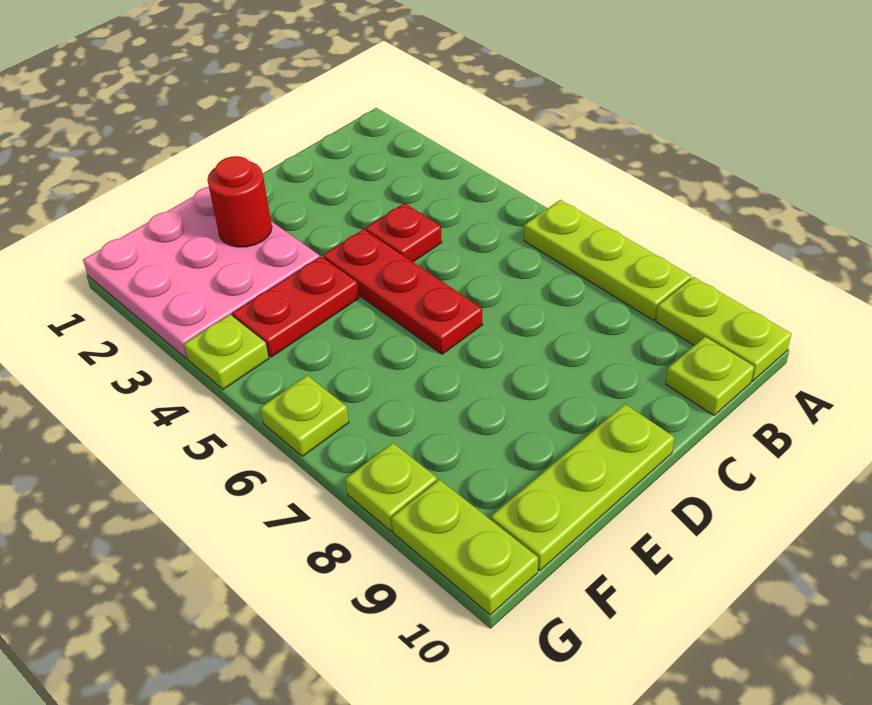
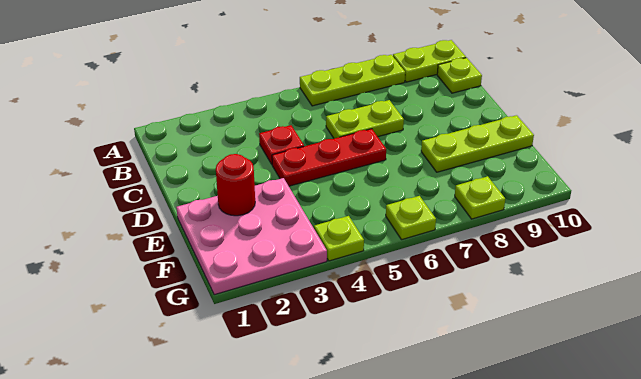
lime plate D10:F10 level 1 -> lime plate E8:E10 level 1
red plate E4:F4 level 1 -> none
lime plate G9:G10 level 1 -> lime plate C6:C7 level 1

